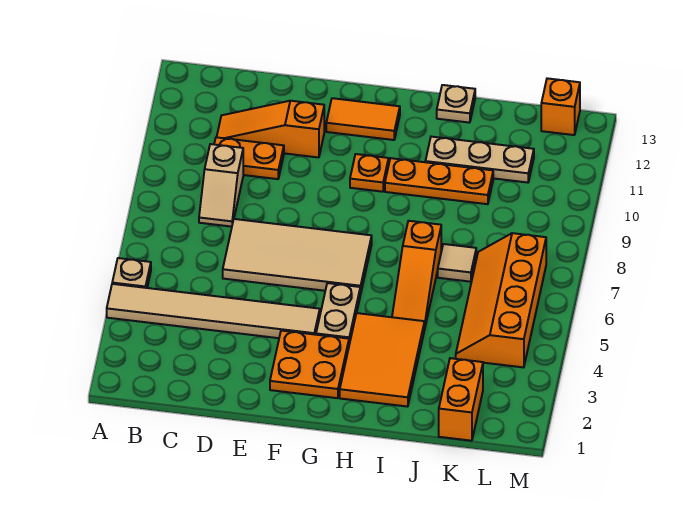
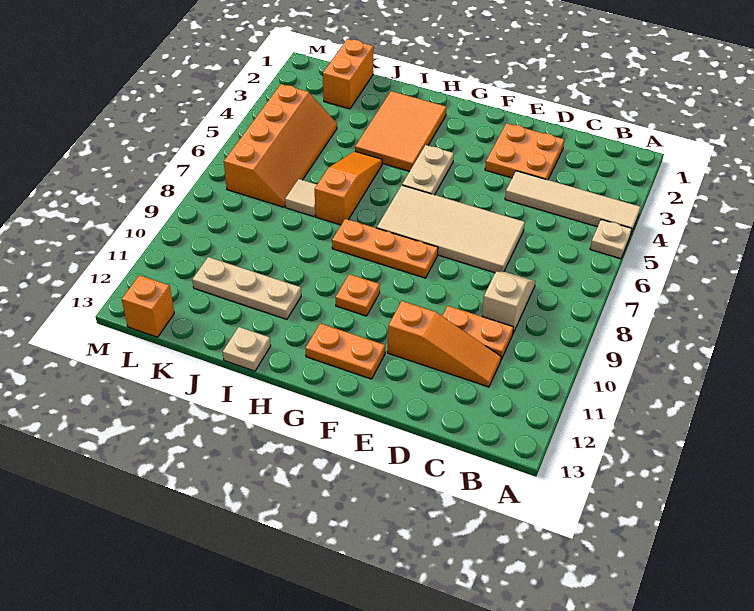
tan tile A4:F4 level 1 -> tan tile A4:D4 level 1
orange plate F2:G3 level 1 -> orange plate D2:E3 level 1
orange tile F12:G12 level 1 -> orange plate F12:G12 level 1
orange plate H10:J10 level 1 -> orange plate F8:H8 level 1

